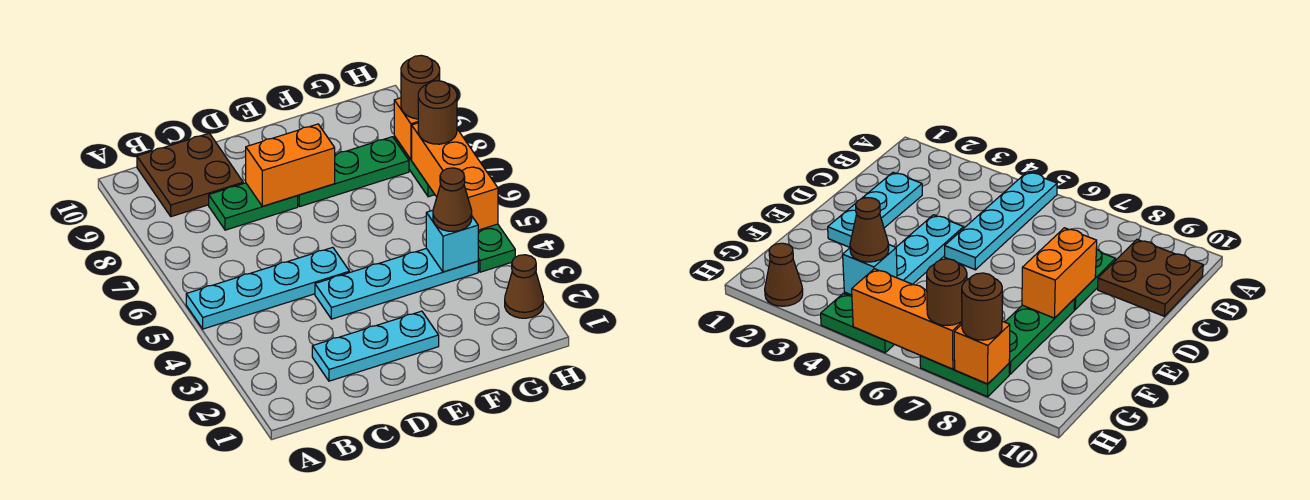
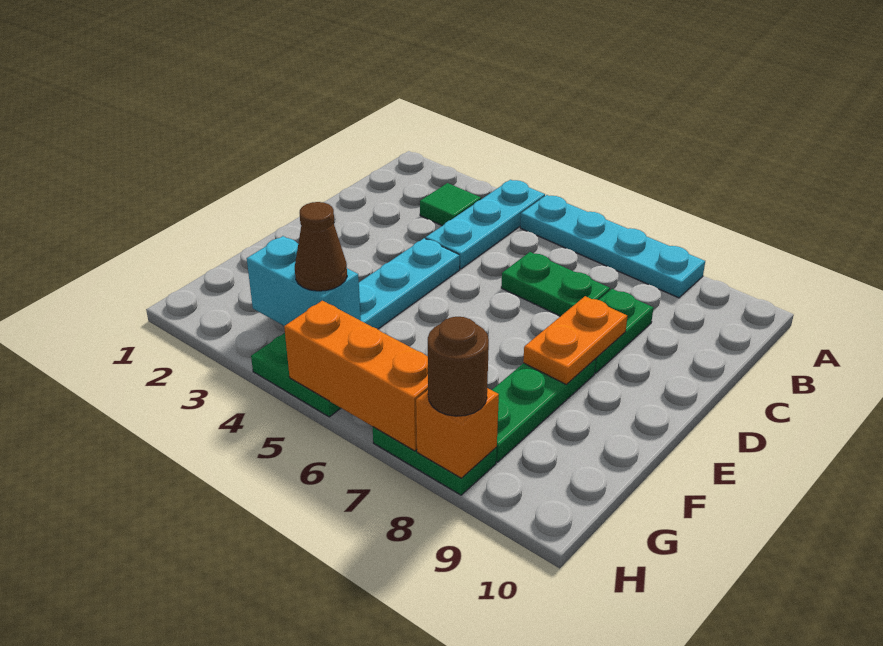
cyan plate A5:D5 level 1 -> cyan plate A5:A8 level 1
none -> green tile B3 level 1
brown plate B9:C10 level 1 -> none
cyan plate C2:E2 level 1 -> cyan plate A4:C4 level 1
none -> green plate C6:C7 level 1
orange brick D8:E8 level 2 -> orange plate D8:E8 level 2
cyan brick G4 level 2 -> cyan brick G3:G4 level 2
brown cone H2 level 1 -> none
brown round brick H7 level 3 -> none

